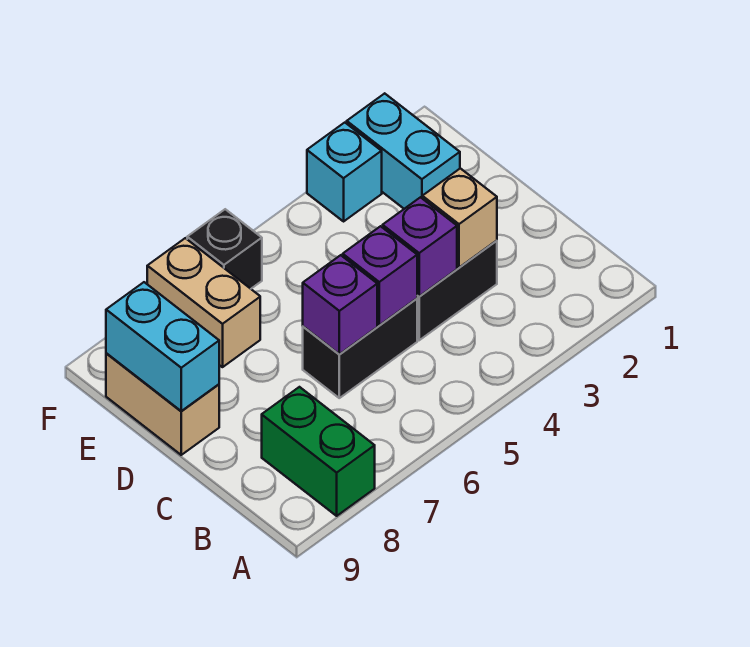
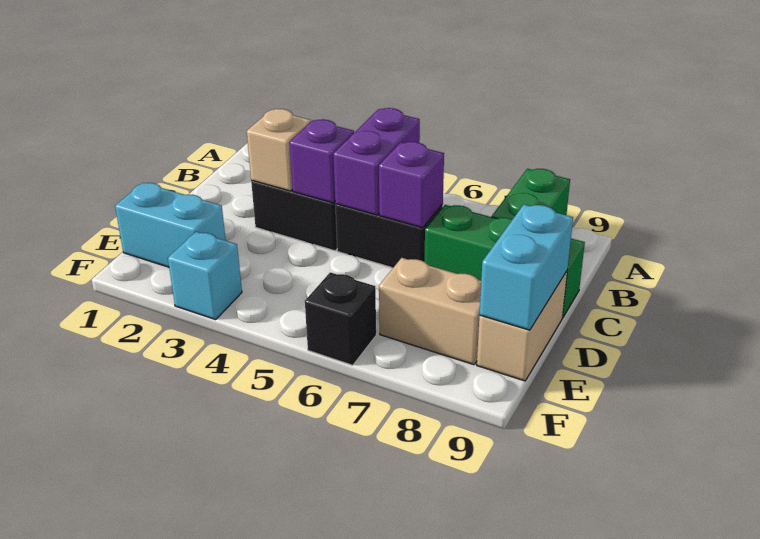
purple brick C5 level 2 -> purple brick B5:C5 level 2
none -> green brick C7:C9 level 1
cyan brick E2:F2 level 1 -> cyan brick E1:E2 level 1
tan brick E7:F7 level 1 -> tan brick E7:E8 level 1

